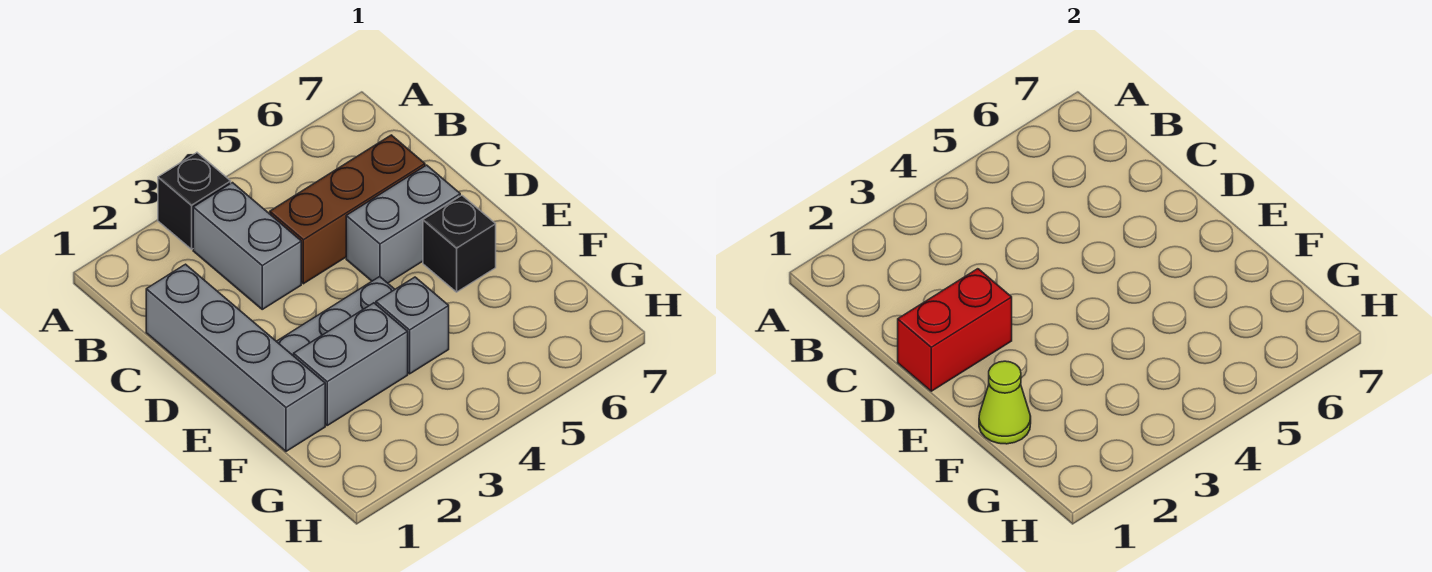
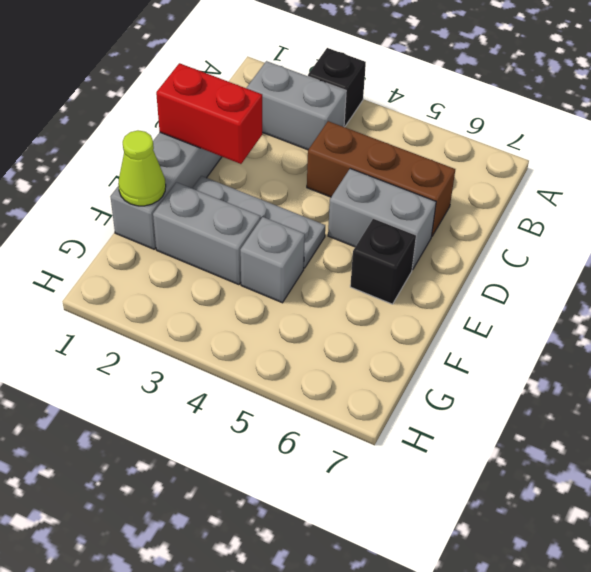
grey brick B3:C3 level 1 -> grey brick B2:B3 level 1

